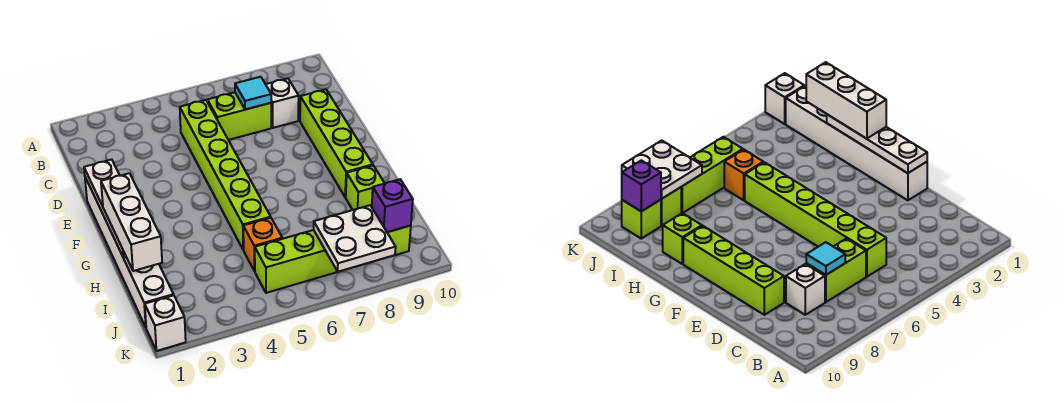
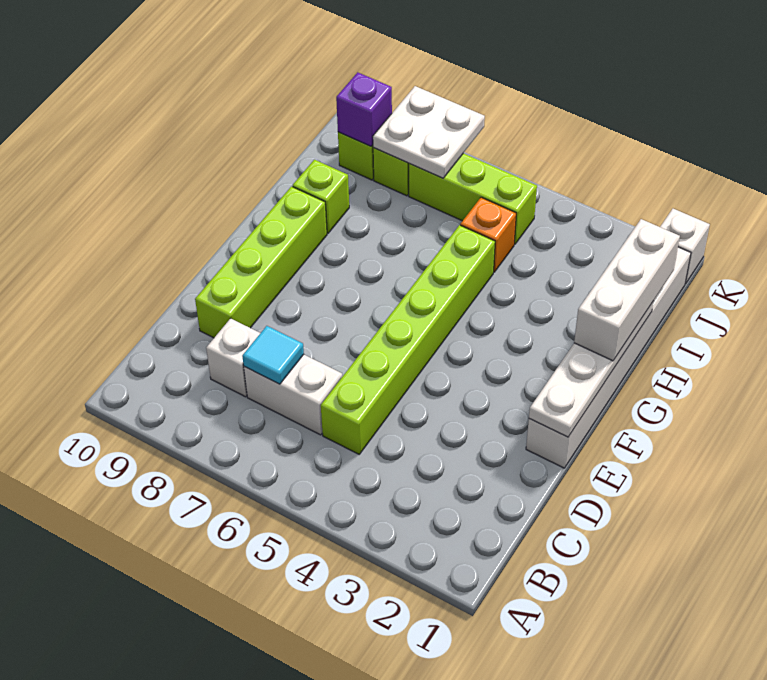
lime brick C6:C7 level 1 -> white brick C6:C7 level 1

